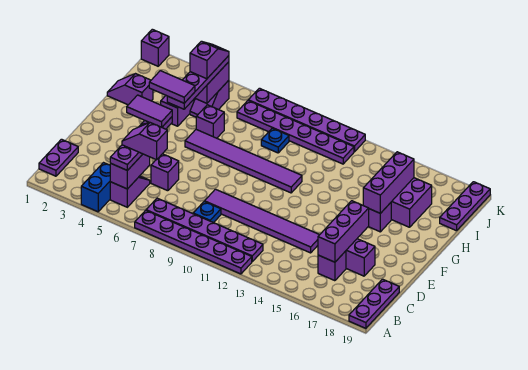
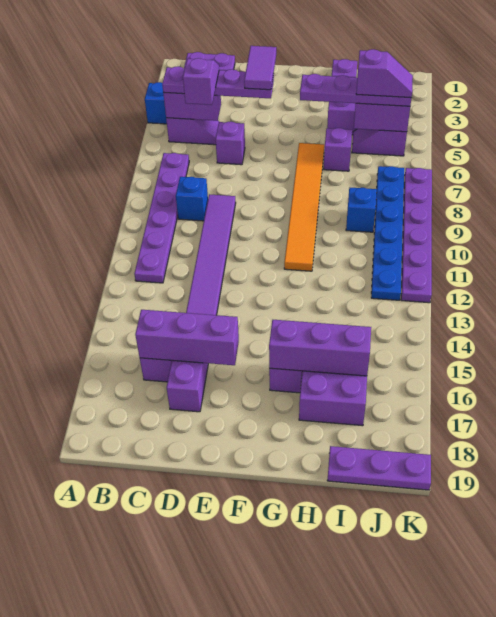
purple plate A7:A12 level 1 -> none
purple plate A19:C19 level 1 -> none
blue plate C9 level 1 -> blue brick C9 level 1
purple tile G4:G5 level 4 -> none
purple tile G6:G11 level 1 -> orange tile G6:G11 level 1
blue plate I9 level 1 -> blue brick I9 level 1
purple plate J7:J12 level 1 -> blue plate J7:J12 level 1
purple brick K1 level 1 -> none

